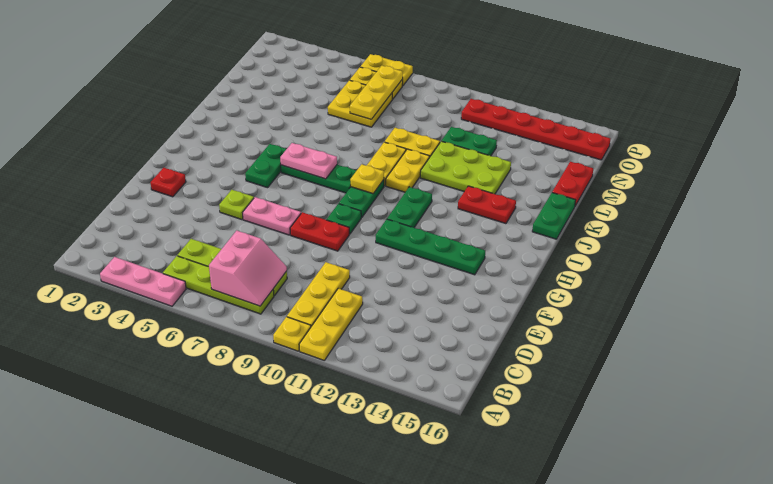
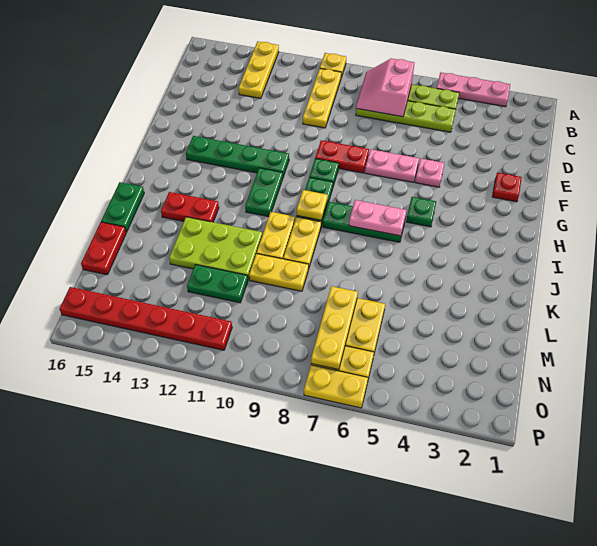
yellow plate A11:C11 level 1 -> yellow plate A13:C13 level 1
lime plate F5 level 1 -> pink plate F5 level 1
green plate H5:I5 level 1 -> green plate H5 level 1

